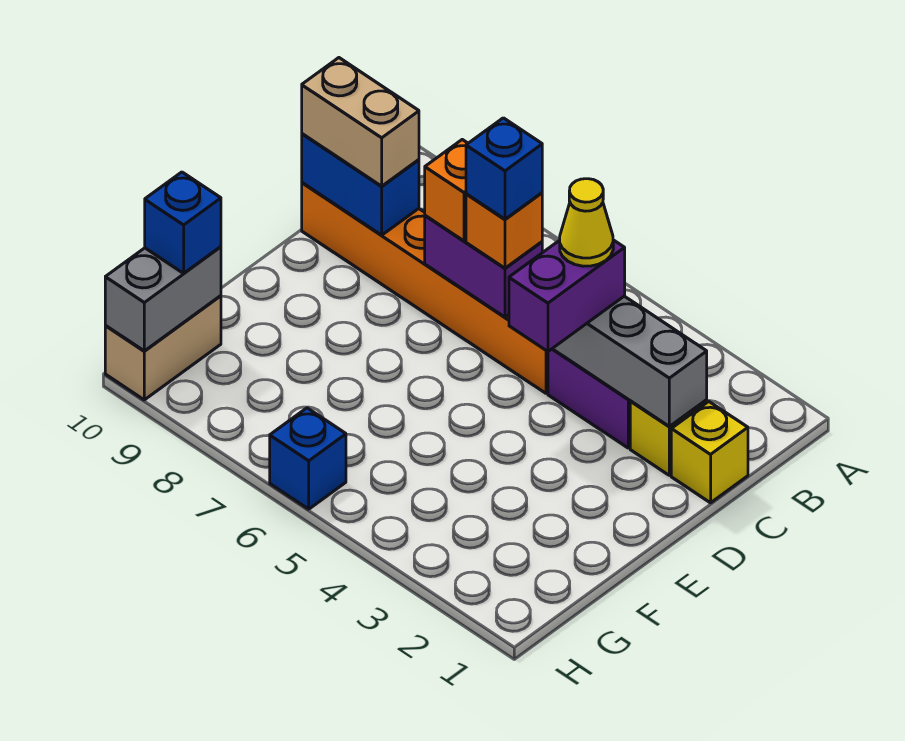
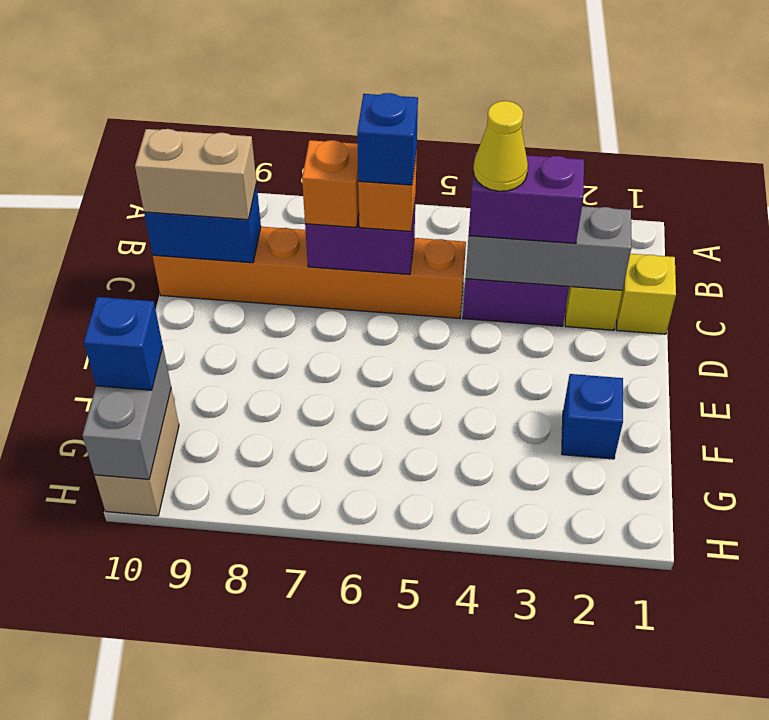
purple brick C4:D4 level 3 -> purple brick C3:C4 level 3
blue brick H6 level 1 -> blue brick F2 level 1

